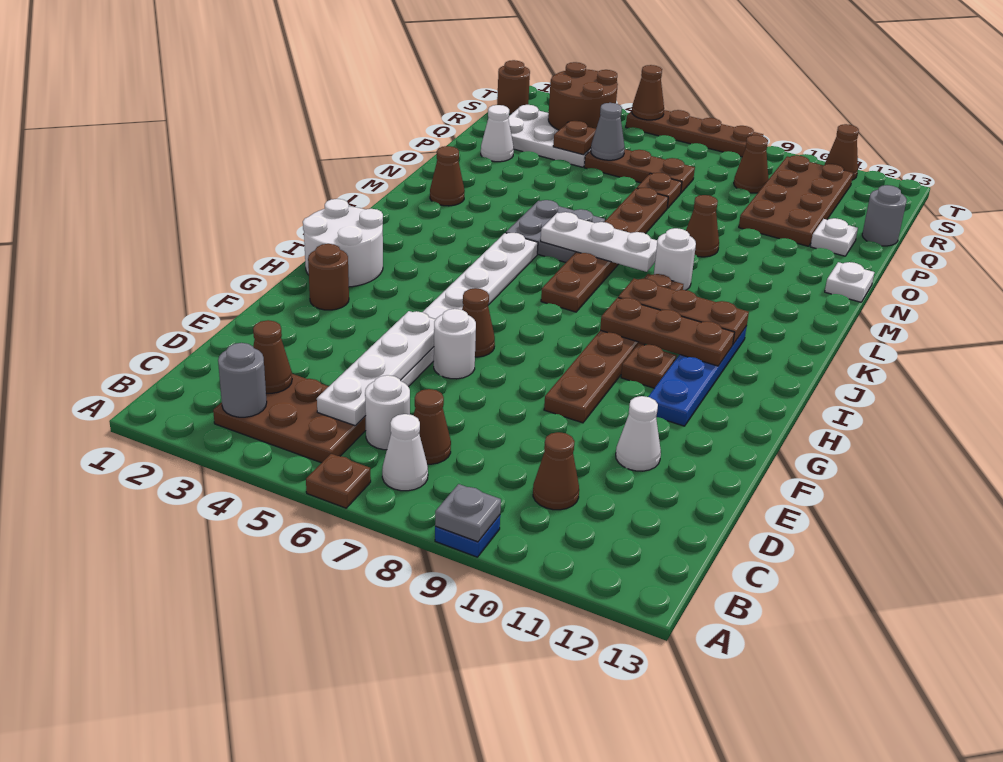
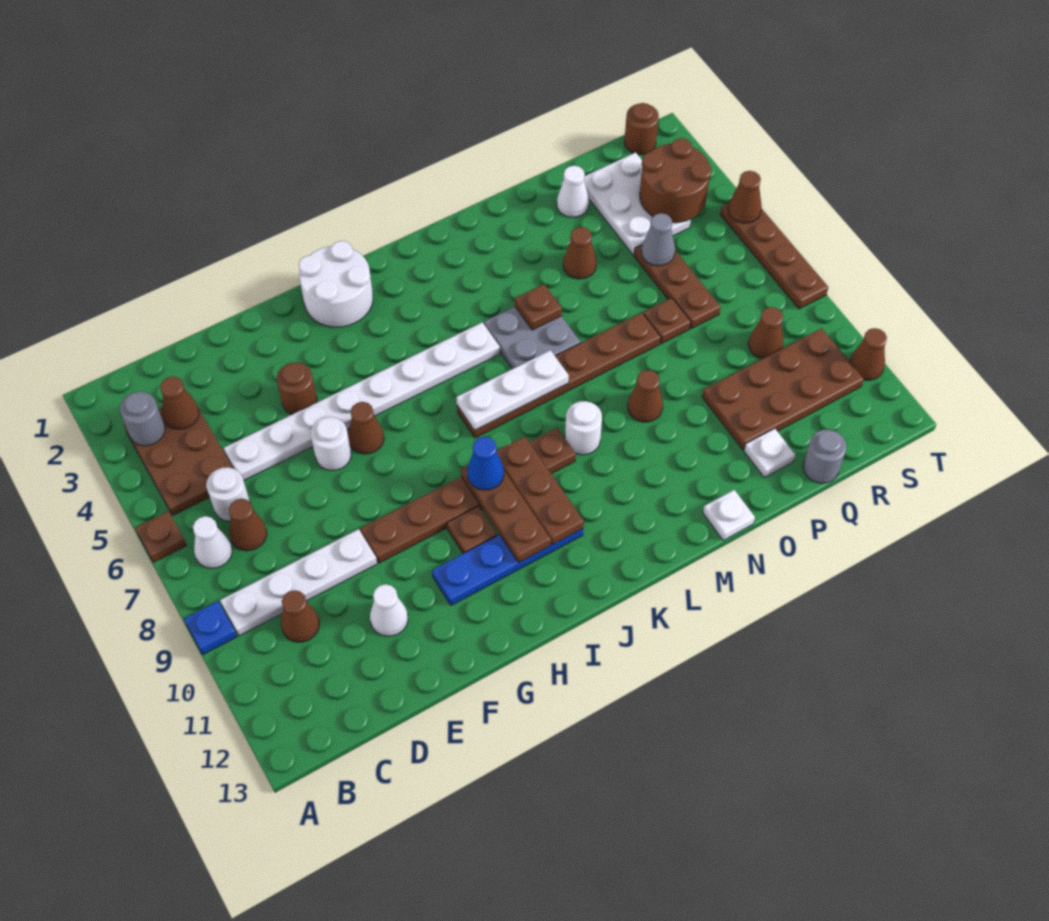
grey plate A9 level 2 -> none
white plate C5:F5 level 2 -> white plate B9:E9 level 1
brown round brick G2 level 1 -> brown round brick F4 level 1
none -> blue cone I9 level 3
white plate L6:L8 level 2 -> white plate J7:L7 level 2
brown cone M2 level 1 -> brown cone O4 level 1
brown plate Q4 level 2 -> brown plate M5 level 2

